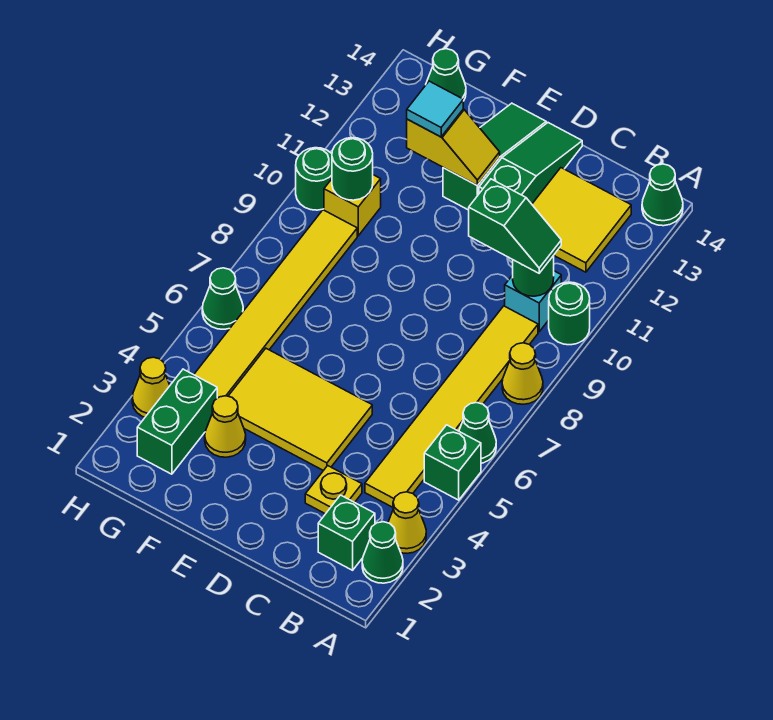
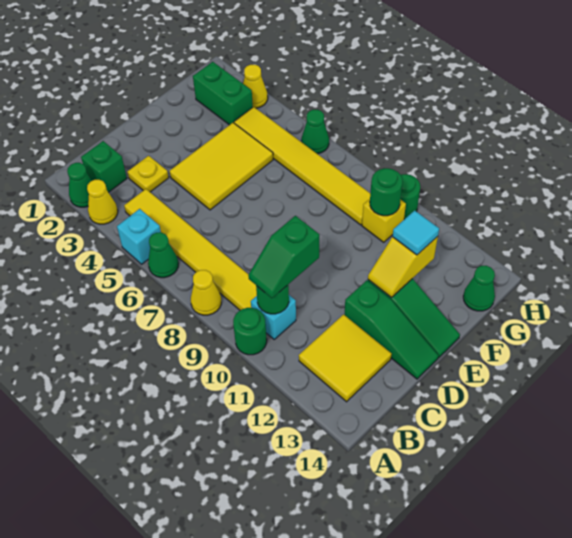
green brick A5 level 1 -> cyan brick A5 level 1
green cone A14 level 1 -> none
yellow cone F3 level 1 -> none

